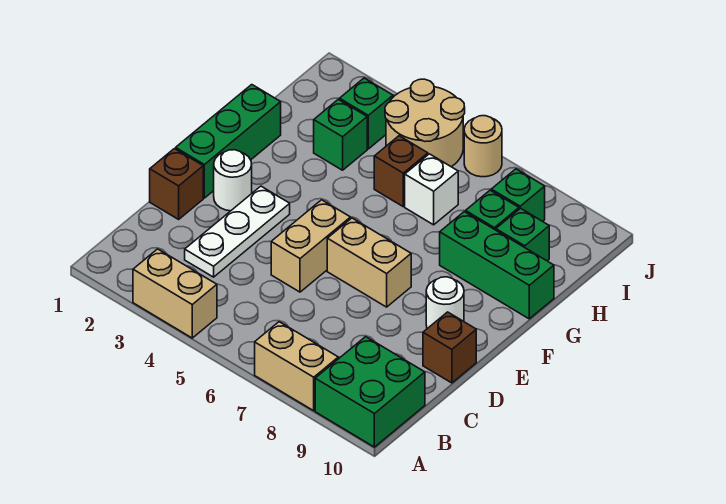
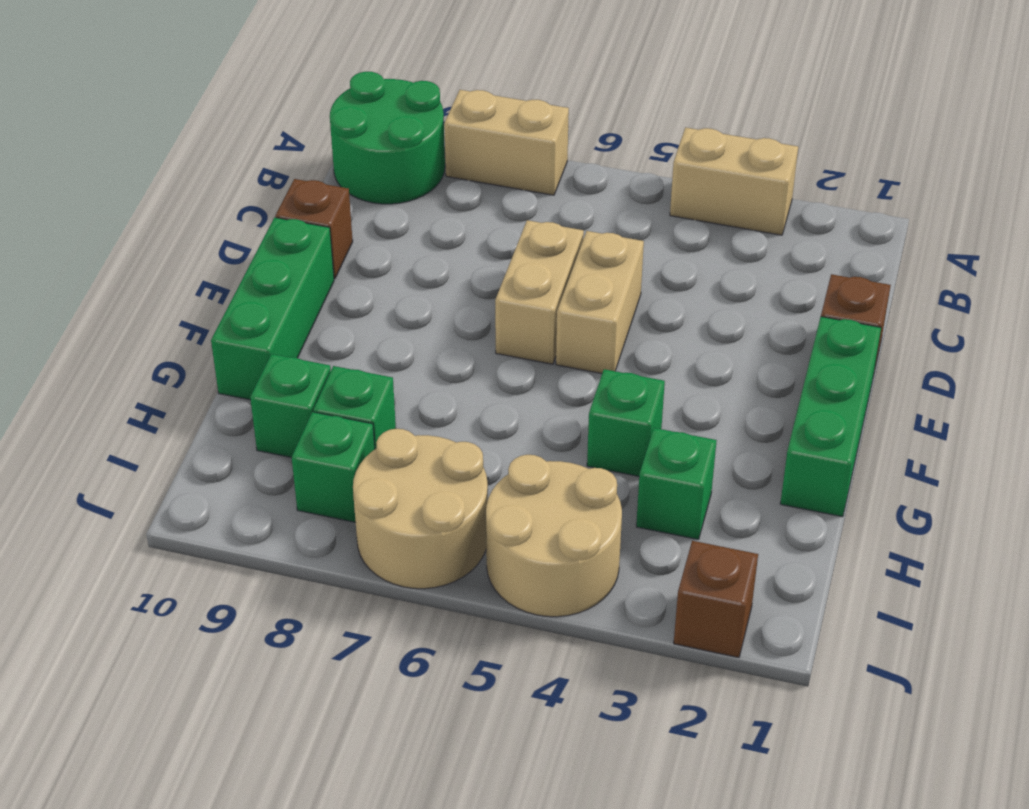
green brick A9:B10 level 1 -> green round brick A9:B10 level 1
white plate C3:E3 level 1 -> none
white round brick E2 level 1 -> none
tan brick E6:E7 level 1 -> tan brick D6:E6 level 1
white round brick E9 level 1 -> none
green brick G8:G10 level 1 -> green brick E10:G10 level 1
brown brick H5 level 1 -> brown brick J2 level 1
white brick H6 level 1 -> none
green brick I3 level 1 -> green brick G4 level 1
tan round brick J6 level 1 -> tan round brick I6:J7 level 1

